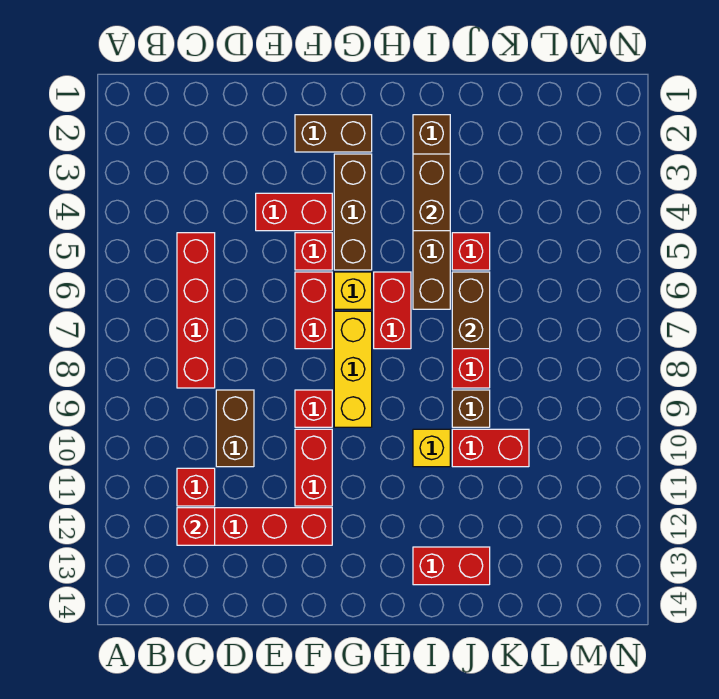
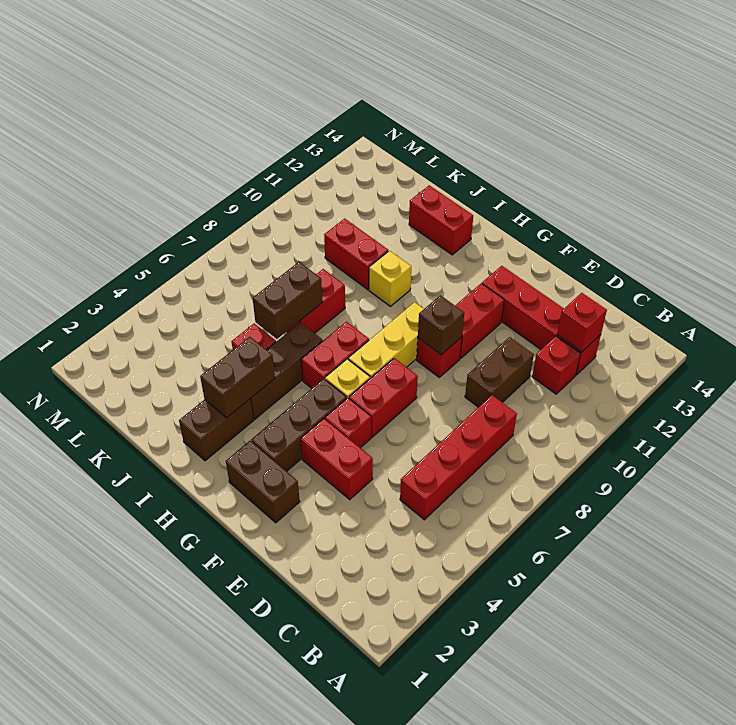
brown brick J9 level 1 -> brown brick F9 level 2

